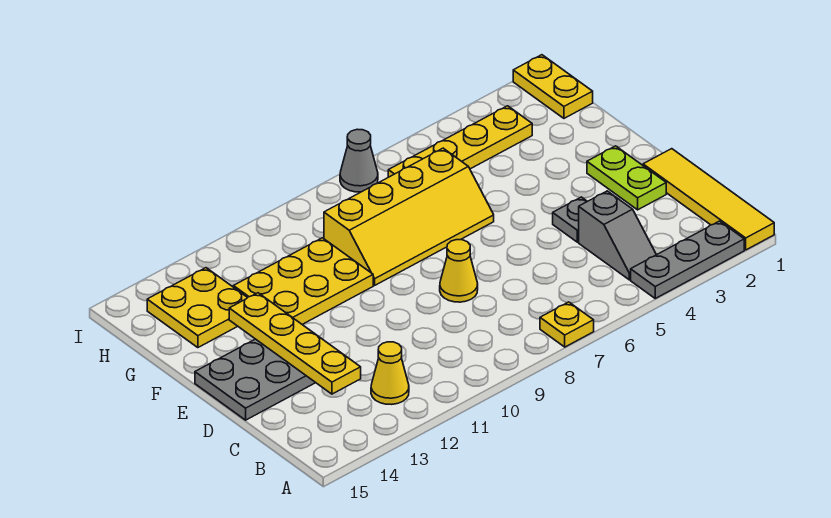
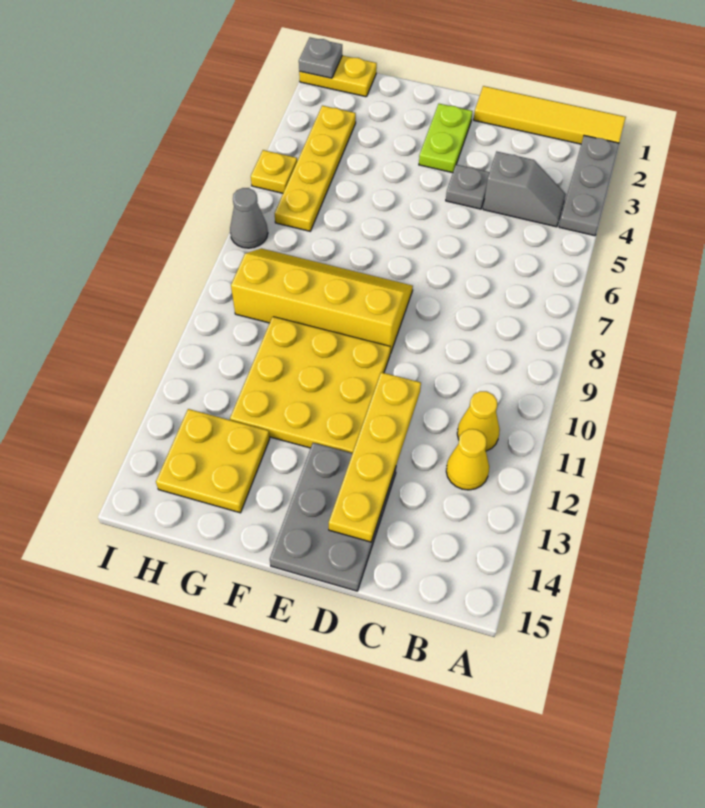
yellow plate A7 level 1 -> yellow plate I5 level 1
yellow plate C13:F13 level 2 -> yellow plate D11:D14 level 2
lime plate D2:E2 level 1 -> lime plate E2:E3 level 1
yellow cone D8 level 1 -> yellow cone B11 level 1
yellow slope F6:G9 level 1 top G -> yellow slope E8:H9 level 1 top 9
yellow plate F10:G12 level 1 -> yellow plate E10:G12 level 1
none -> grey plate I1 level 2

